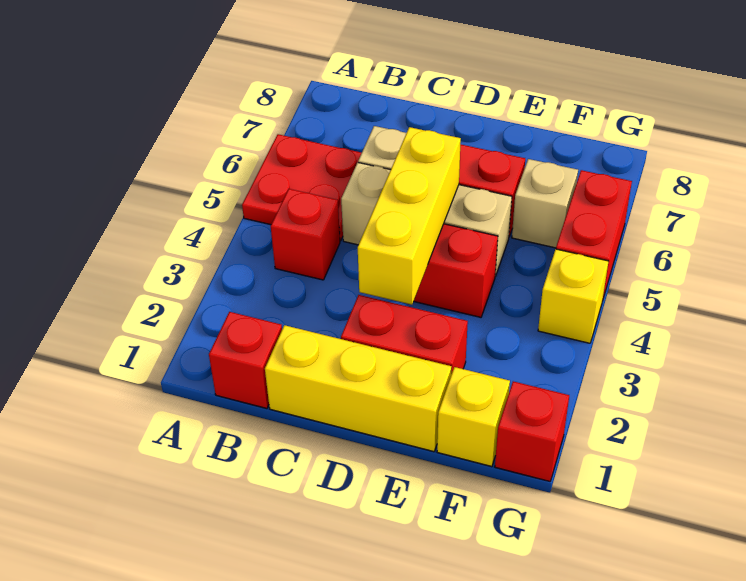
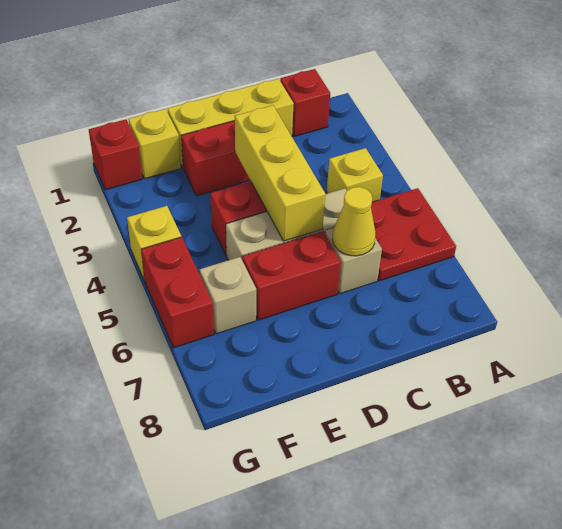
red brick B4 level 1 -> yellow brick B4 level 1
none -> yellow cone C6 level 2

